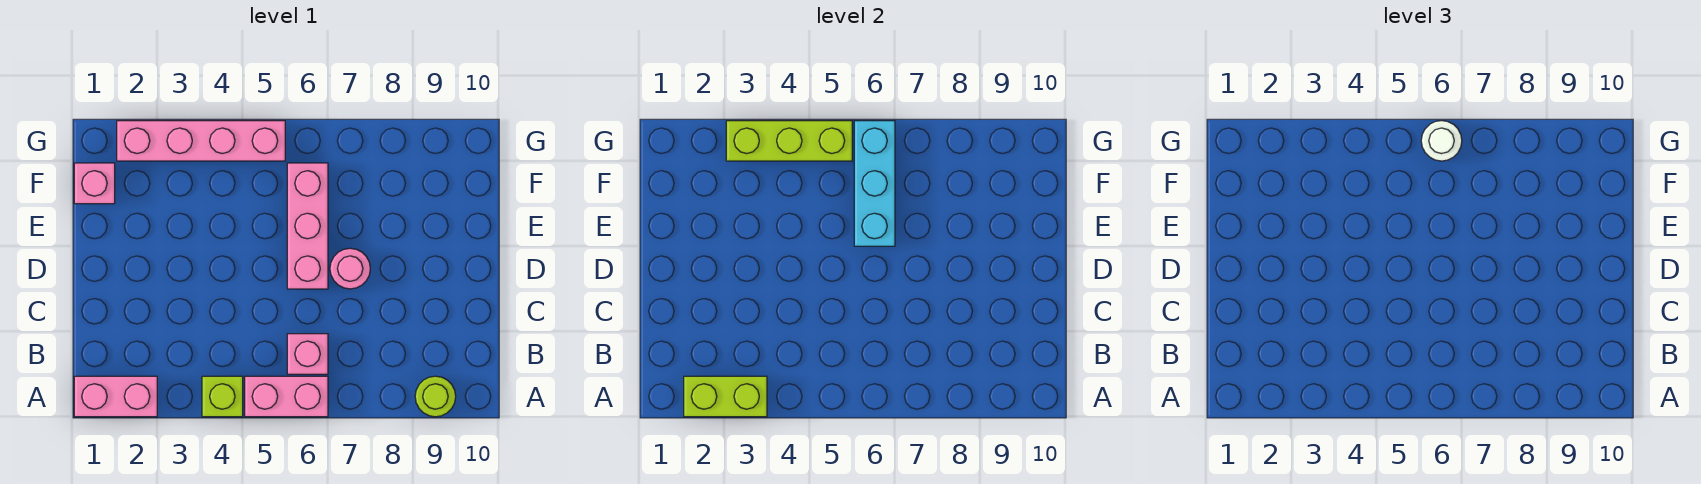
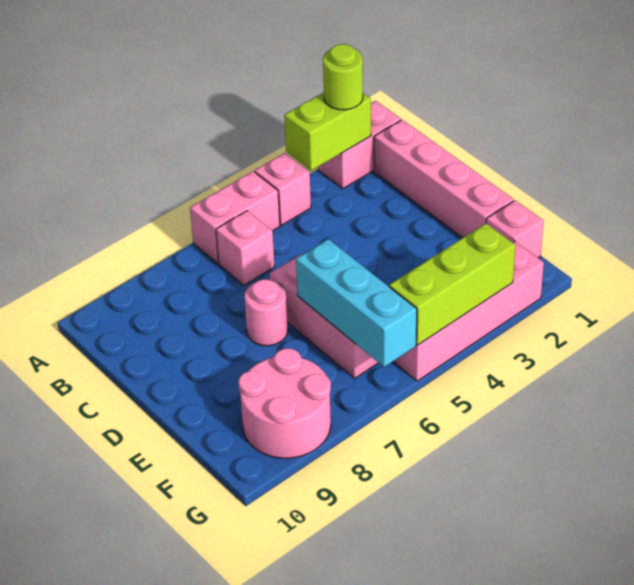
lime brick A4 level 1 -> pink brick A4 level 1
lime round brick A9 level 1 -> lime round brick A2 level 3
none -> pink brick B1:E1 level 1
none -> pink round brick F8:G9 level 1
white round brick G6 level 3 -> none

